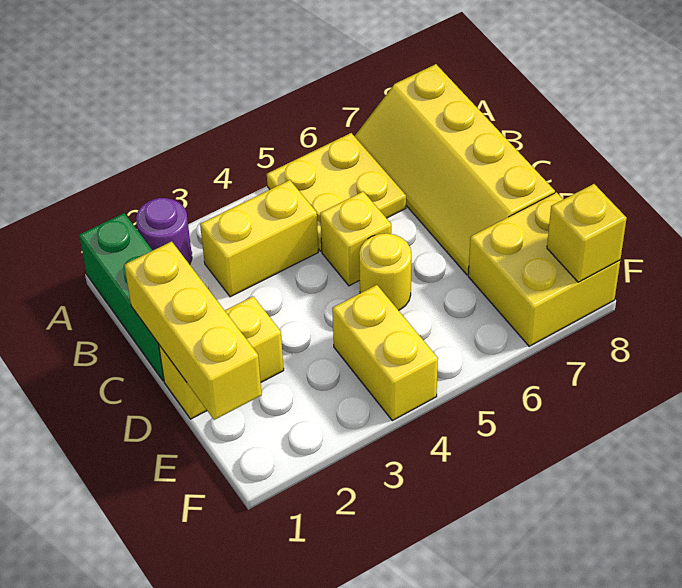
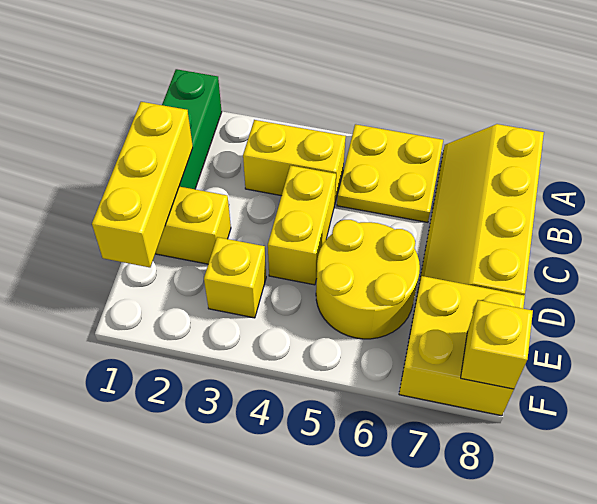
purple round brick A2 level 1 -> none
yellow brick C5 level 1 -> yellow brick E3 level 1
yellow round brick D5 level 1 -> yellow round brick D5:E6 level 1
yellow brick E4:F4 level 1 -> yellow brick C4:D4 level 1

